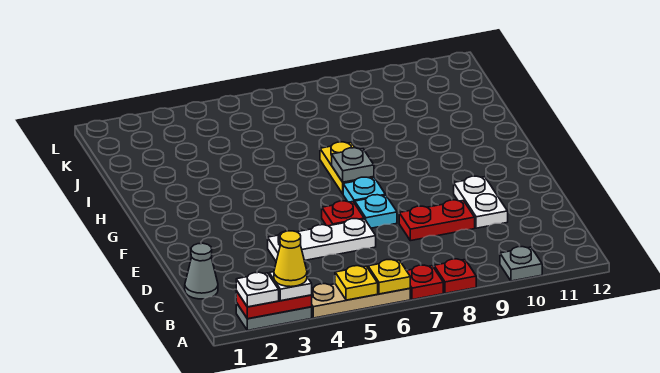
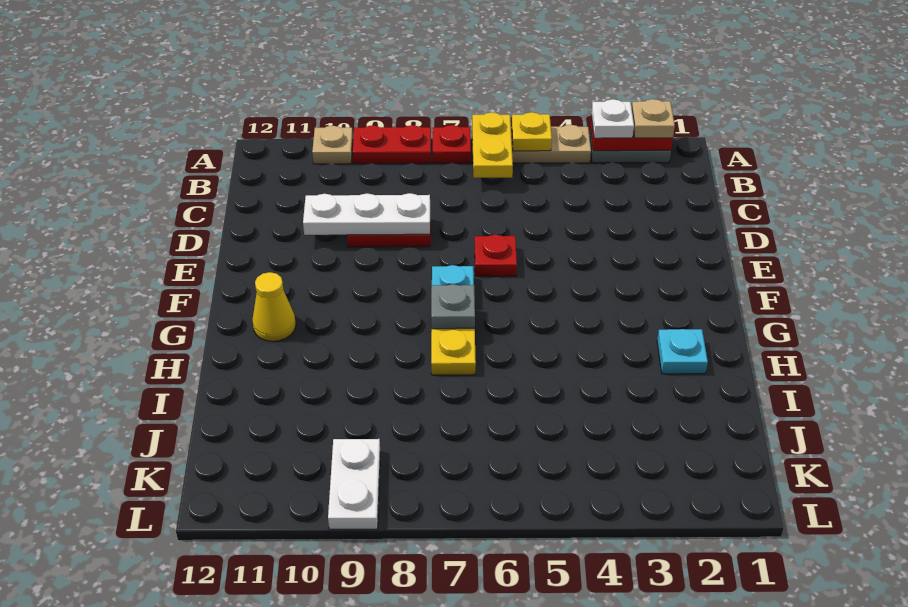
white plate A2 level 3 -> tan plate A2 level 3
yellow cone A3 level 4 -> yellow cone G11 level 1
yellow plate A6 level 2 -> yellow plate A6:B6 level 2
red plate A8 level 1 -> red plate A8:A9 level 1
grey plate A10 level 1 -> tan plate A10 level 1
grey cone C1 level 1 -> none
white plate D4:D6 level 1 -> white plate D8:D10 level 2
white plate D10:E10 level 1 -> white plate K9:L9 level 1
cyan plate E7 level 1 -> cyan plate H2 level 1

